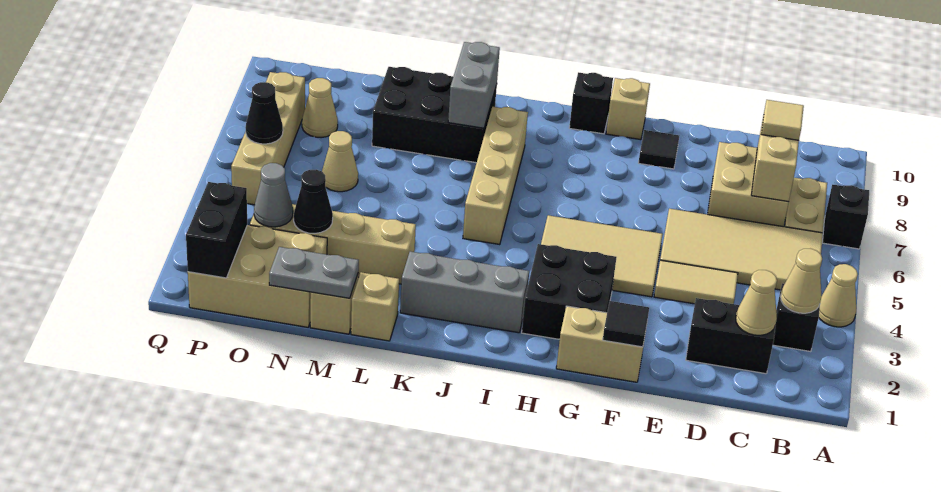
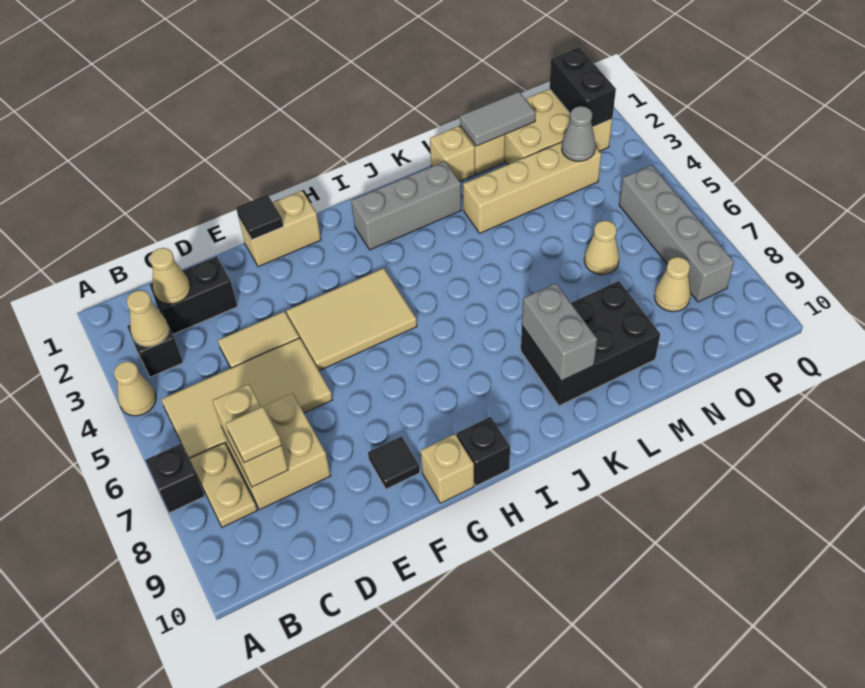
black brick G2:H3 level 1 -> none
tan brick J5:J8 level 1 -> none
grey plate M1:N1 level 2 -> grey tile M1:N1 level 2
black cone N3 level 2 -> none
tan brick P5:P8 level 1 -> grey brick P5:P8 level 1
black cone P6 level 2 -> none

